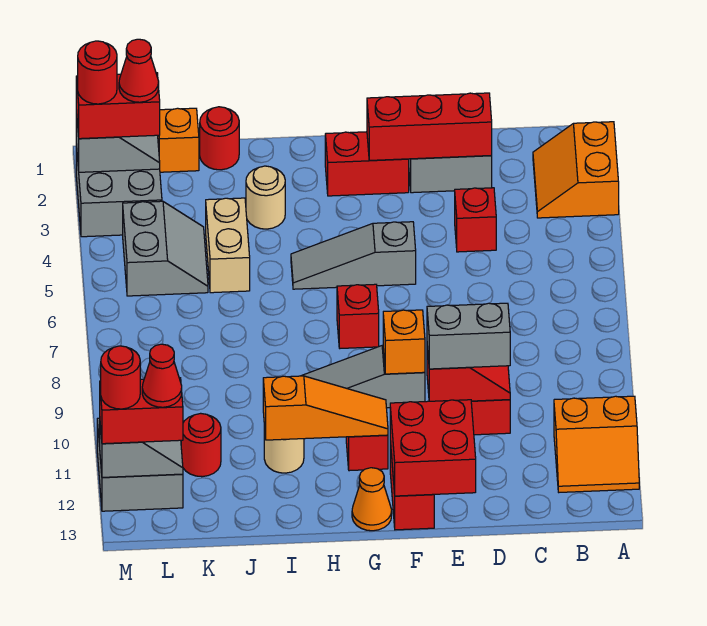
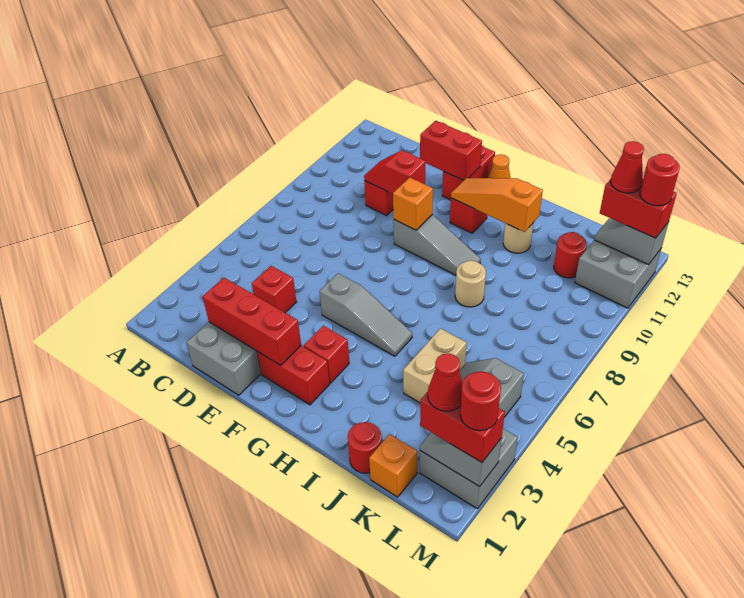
orange slope A2:B3 level 1 top A -> none
orange slope A11:B12 level 1 top 11 -> none
grey brick D10:E10 level 3 -> none
red brick E12:F13 level 2 -> red brick E12:F12 level 2
red brick G7 level 1 -> red brick G3 level 1
tan round brick I3 level 1 -> tan round brick I8 level 1

